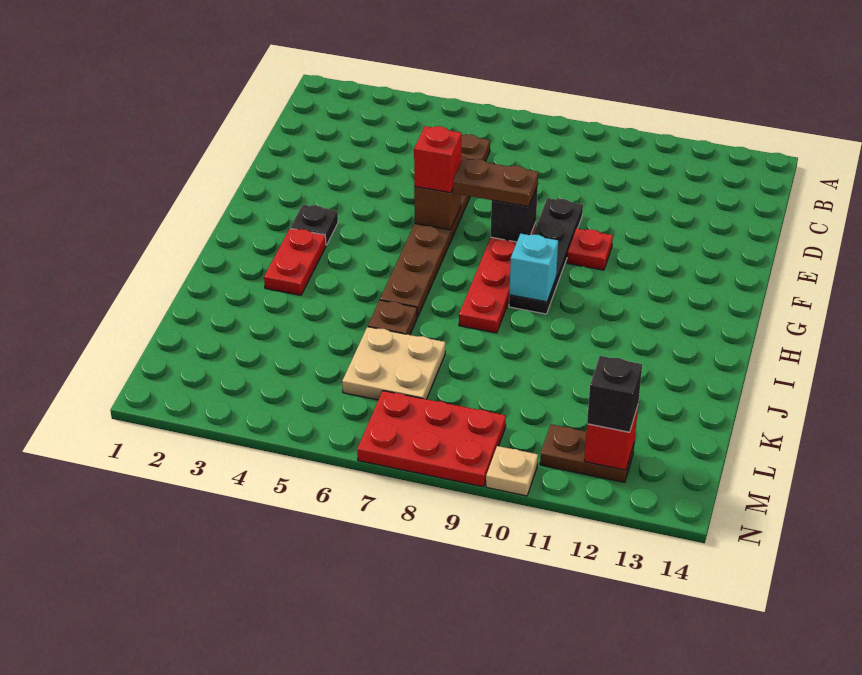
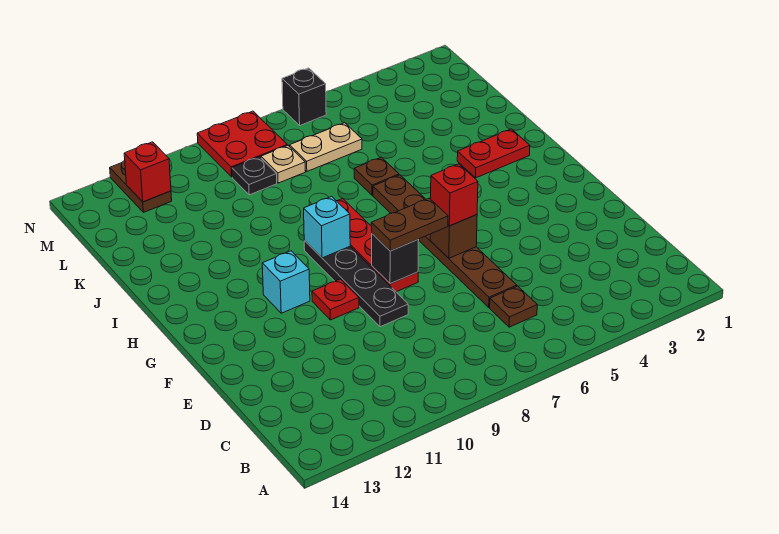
black plate G3 level 1 -> black plate L9 level 1
none -> cyan brick G11 level 1
red plate H3:I3 level 1 -> red plate I2:I3 level 1
tan plate K6:L7 level 1 -> tan plate L6:L7 level 1
red plate M7:N9 level 1 -> red plate M8:N9 level 1
brown plate M11:M12 level 1 -> brown plate M12:N12 level 1
black brick M12 level 3 -> black brick N6 level 1
tan plate N10 level 1 -> tan plate L8 level 1

